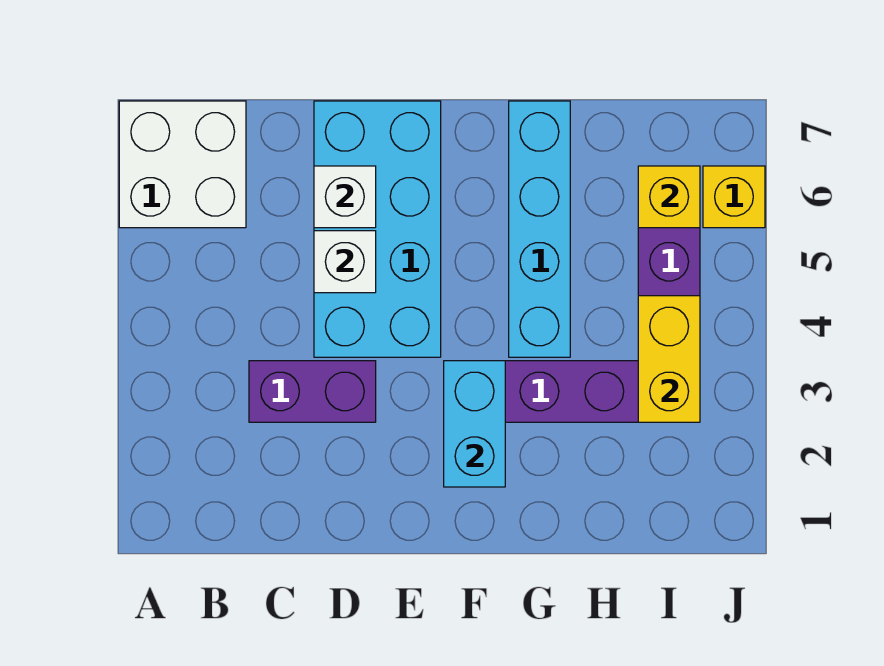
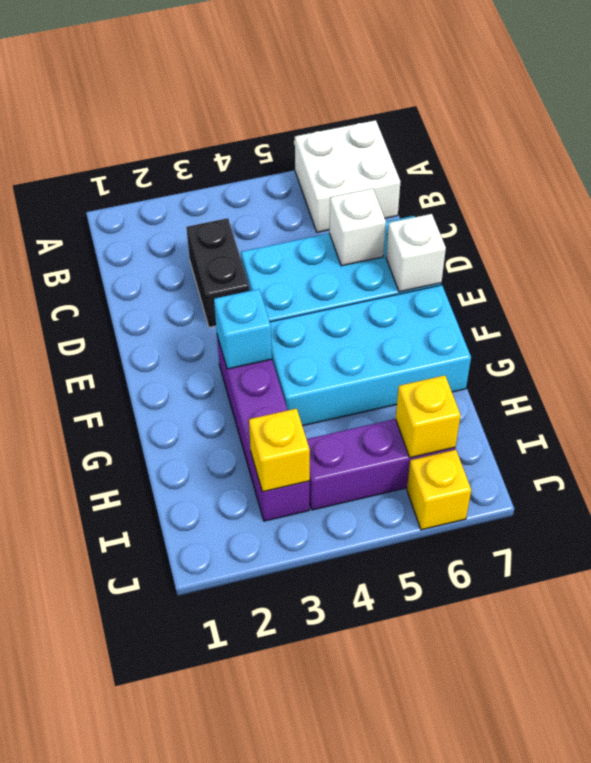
purple brick C3:D3 level 1 -> black brick C3:D3 level 1
white brick D5 level 2 -> white brick E7 level 2
cyan brick F2:F3 level 2 -> cyan brick F3 level 2
cyan brick G4:G7 level 1 -> cyan brick F4:G7 level 1
yellow brick I3:I4 level 2 -> yellow brick I3 level 2

